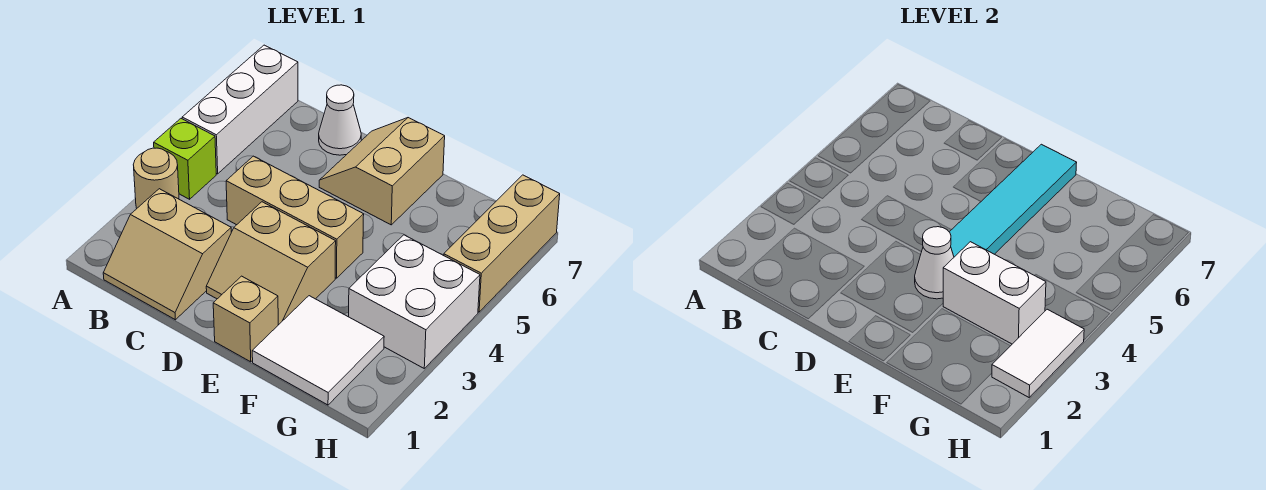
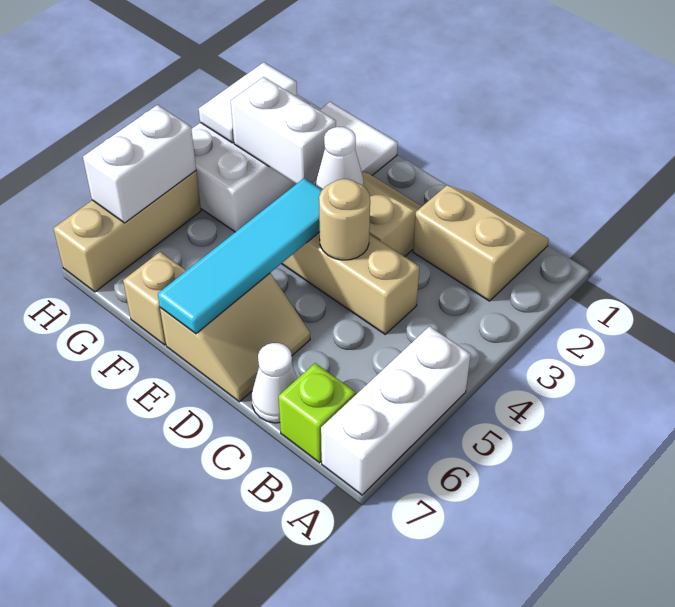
tan round brick A3 level 1 -> tan round brick D4 level 2
lime brick A4 level 1 -> lime brick B7 level 1
tan brick E1 level 1 -> tan brick F7 level 1
none -> white brick H5:H6 level 2

